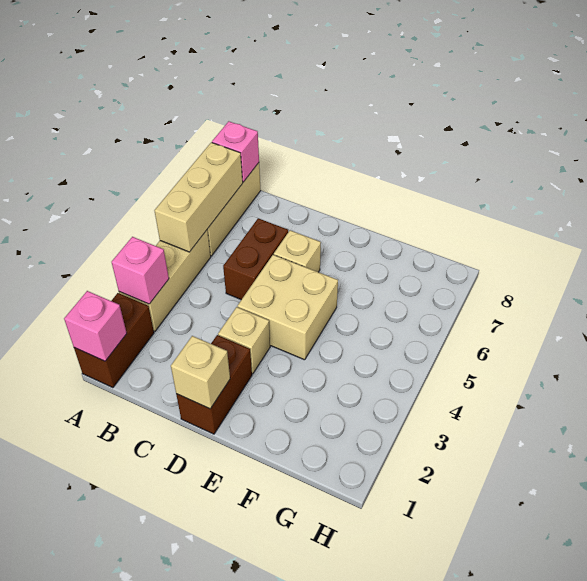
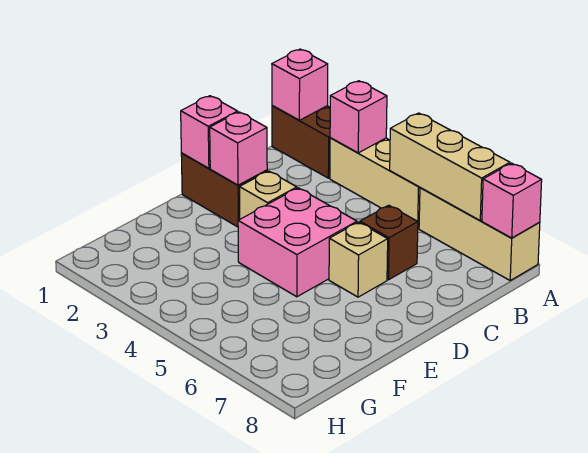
brown brick C5:C6 level 1 -> brown brick C6 level 1
tan brick D1 level 2 -> pink brick D1 level 2
none -> pink brick D2 level 2
tan brick D4:E5 level 1 -> pink brick D4:E5 level 1

